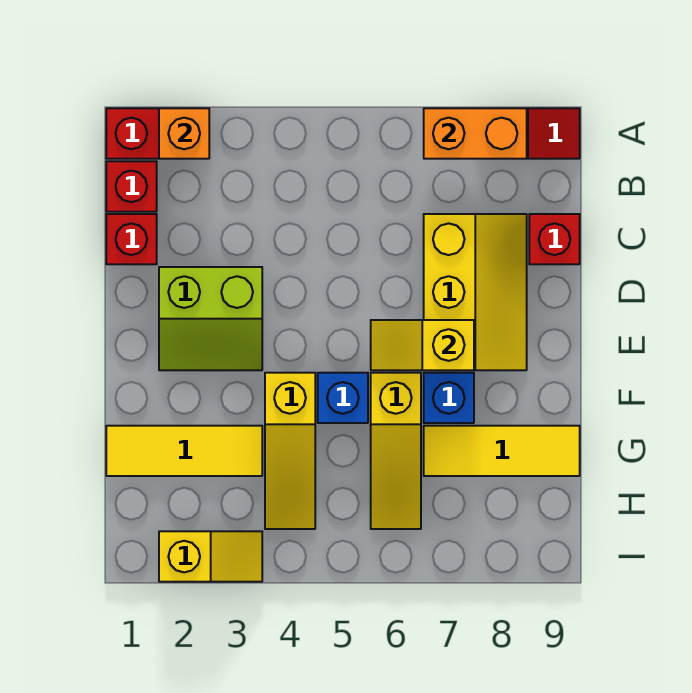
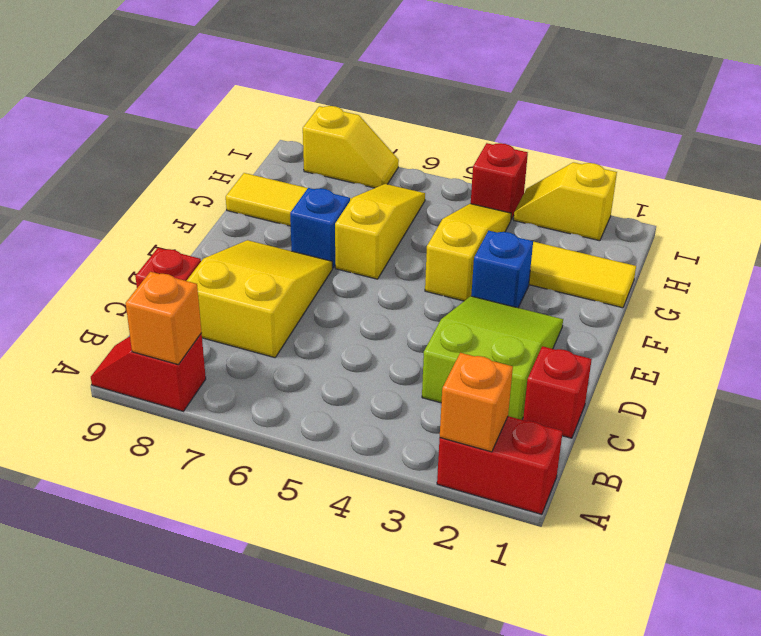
orange brick A7:A8 level 2 -> orange brick A8 level 2
red brick B1 level 1 -> red brick I4 level 1
yellow slope C7:E8 level 1 top 7 -> yellow slope C7:E8 level 1 top C
lime slope D2:E3 level 1 top D -> lime slope C2:E3 level 1 top C
yellow slope E6:E7 level 2 top 7 -> yellow slope I7:I8 level 1 top 8
blue brick F5 level 1 -> blue brick F3 level 1

